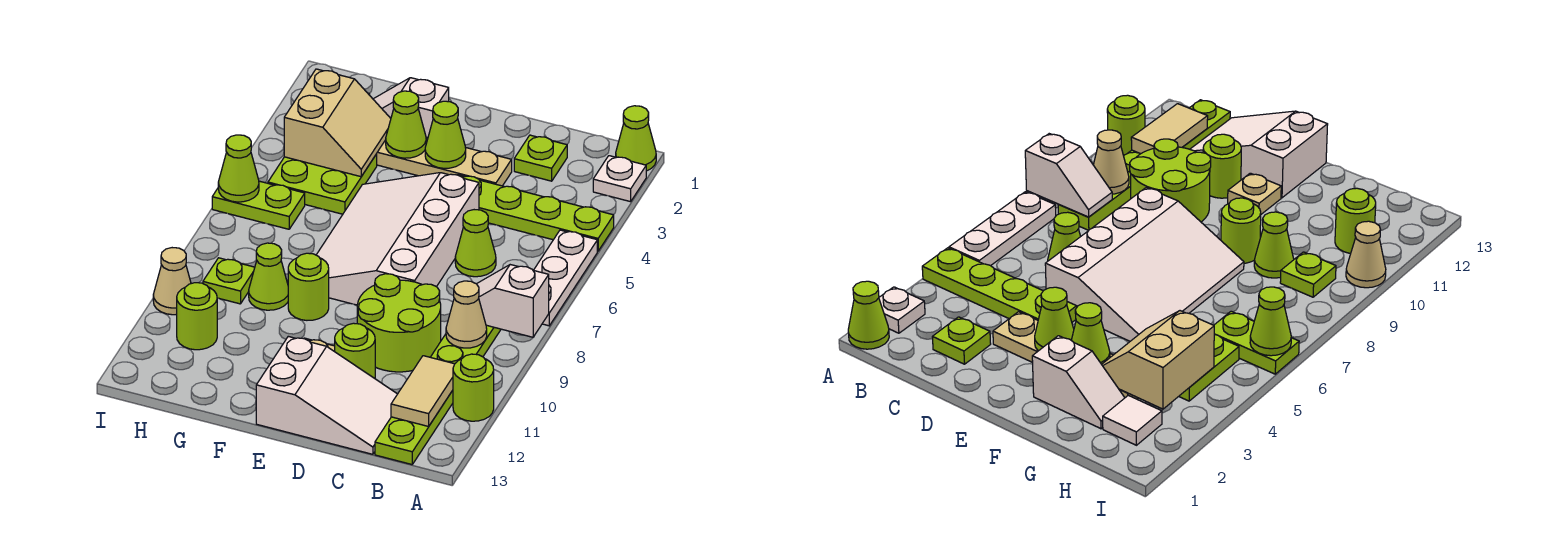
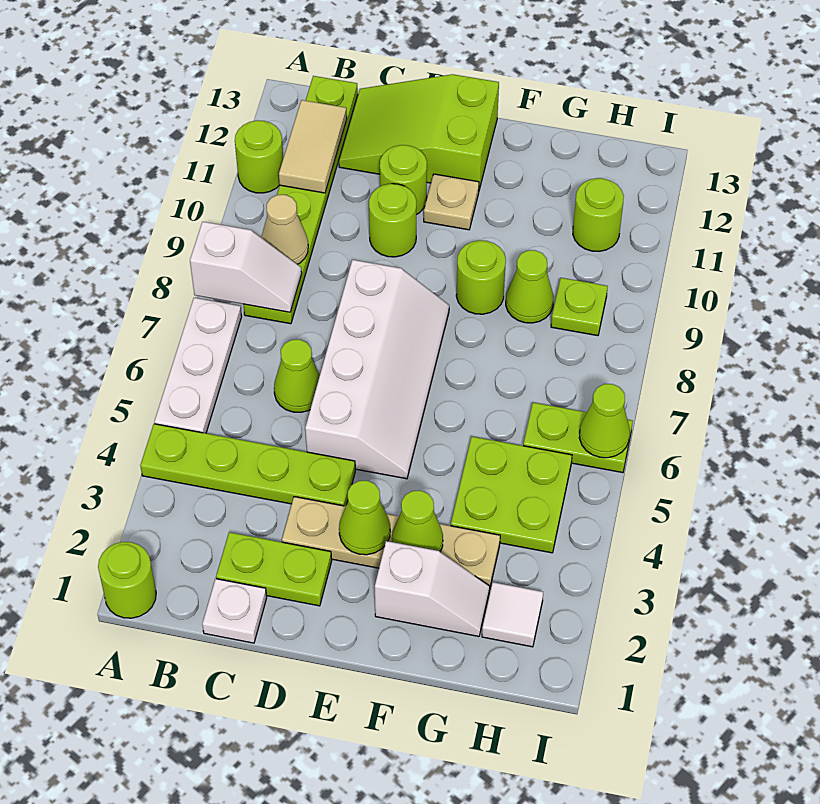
lime cone A1 level 1 -> lime round brick A1 level 1
white plate A2 level 1 -> white plate C1 level 1
lime plate C2 level 1 -> lime plate C2:D2 level 1
lime round brick C9:D10 level 1 -> lime round brick D10 level 1
white slope C12:E13 level 1 top E -> lime slope C12:E13 level 1 top E
white slope D5:F8 level 1 top D -> white slope D5:E8 level 1 top D
tan slope G3:H4 level 2 top H -> none
tan cone I10 level 1 -> none

